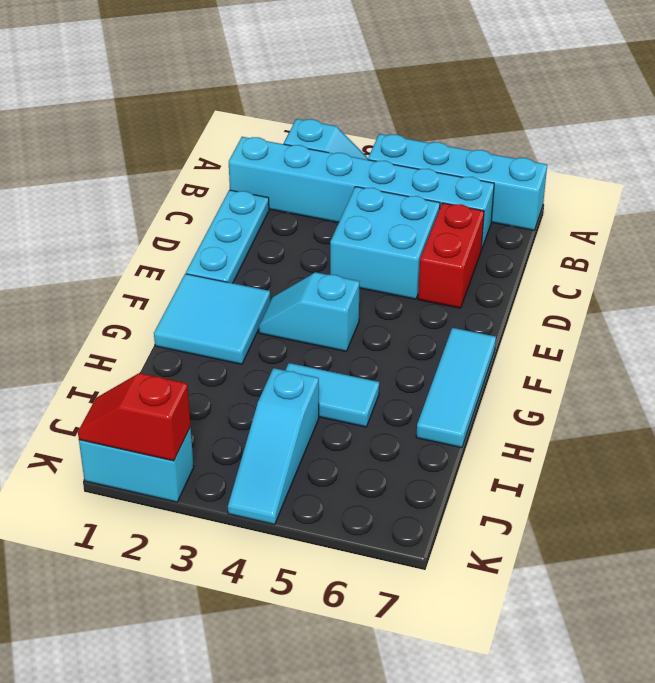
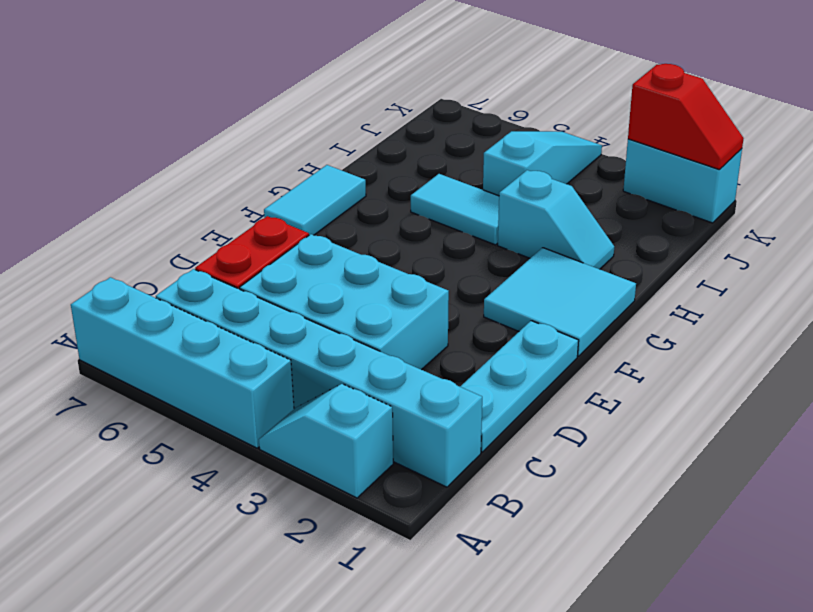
cyan brick C4:D5 level 1 -> cyan brick C3:D5 level 1
cyan slope F3:F4 level 1 top 4 -> cyan slope H2:H3 level 1 top 3
cyan tile F7:H7 level 1 -> cyan tile F7:G7 level 1

